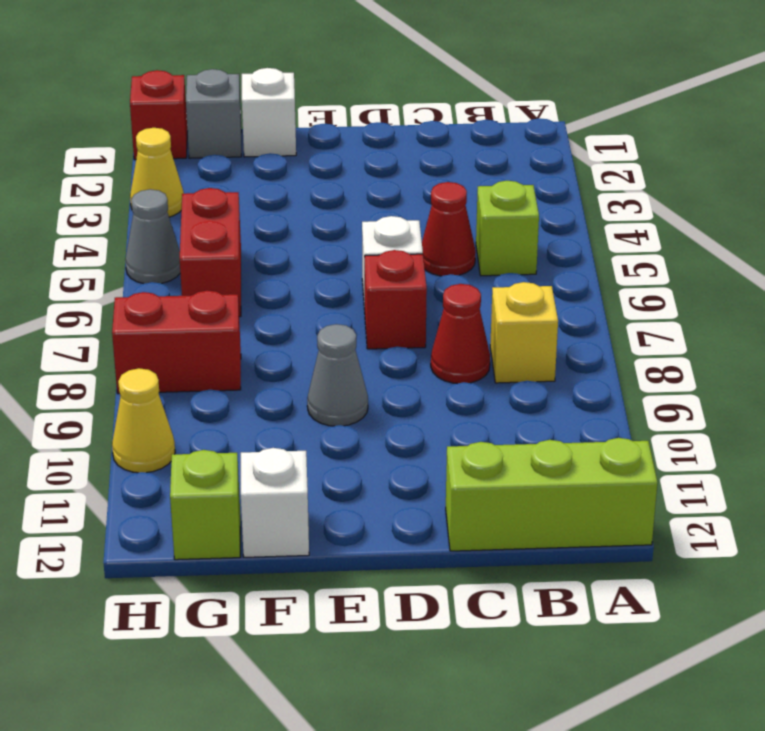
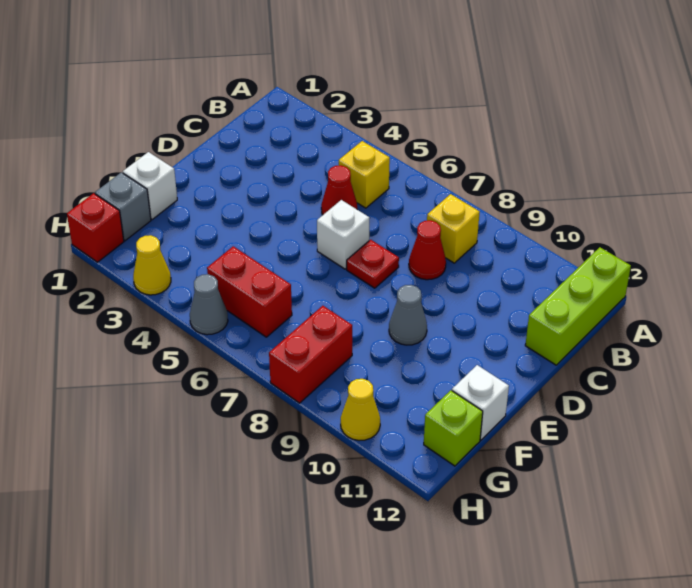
lime brick B5 level 1 -> yellow brick B5 level 1
red brick D7 level 1 -> red plate D7 level 1

